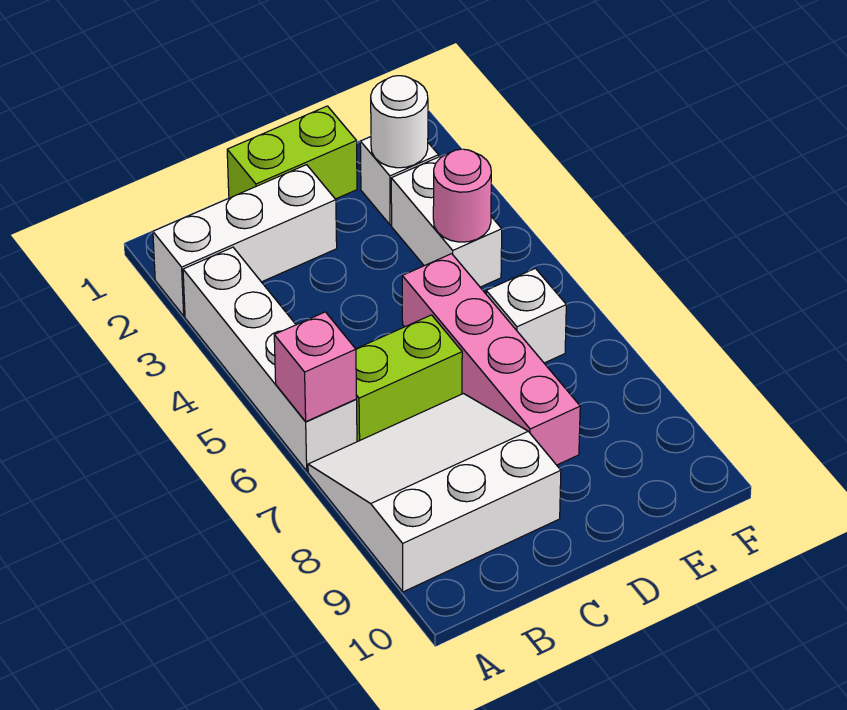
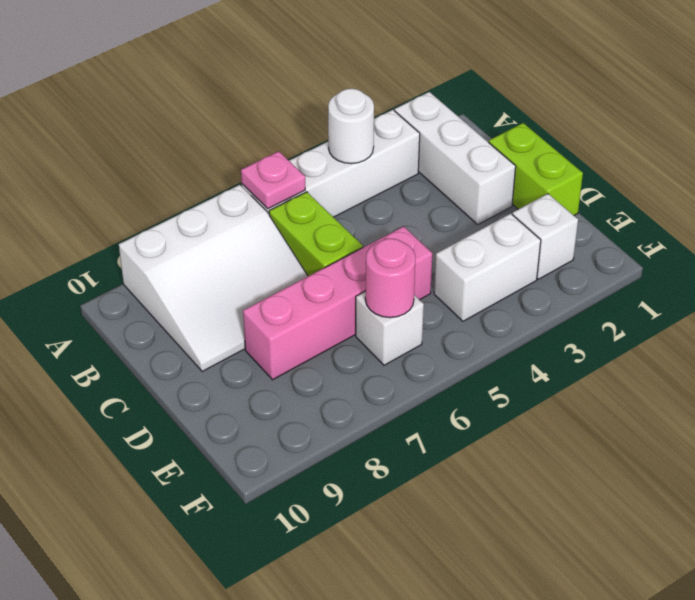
pink brick A6 level 2 -> pink plate A6 level 2
white slope A7:C9 level 1 top 9 -> white slope A7:C9 level 1 top A
white round brick E2 level 2 -> white round brick A4 level 2
pink round brick E4 level 2 -> pink round brick E6 level 2

